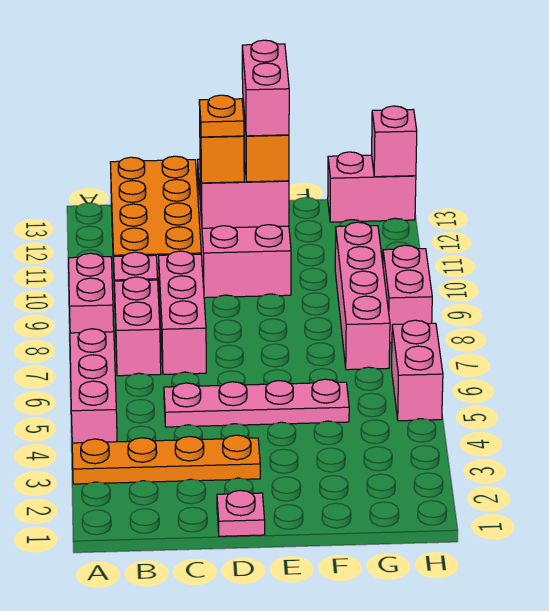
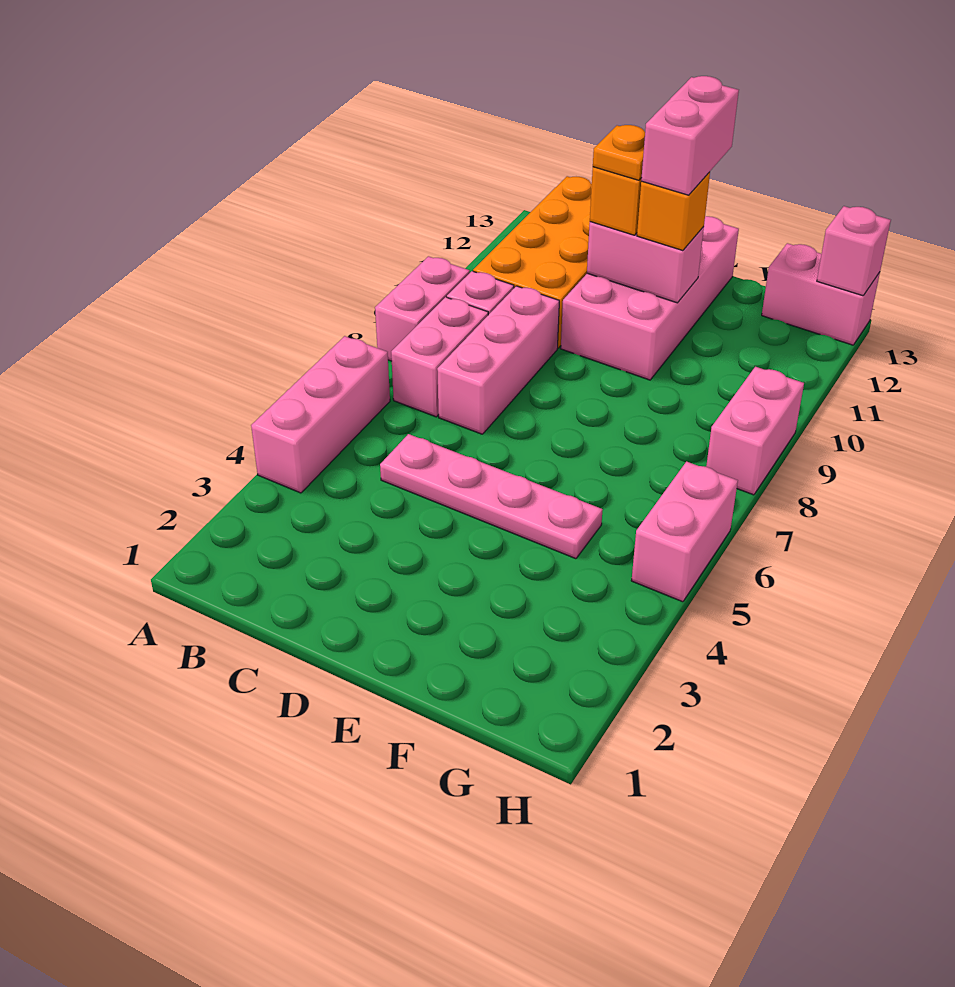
orange plate A3:D3 level 1 -> none
pink plate D1 level 1 -> none
pink brick G7:G10 level 1 -> none

